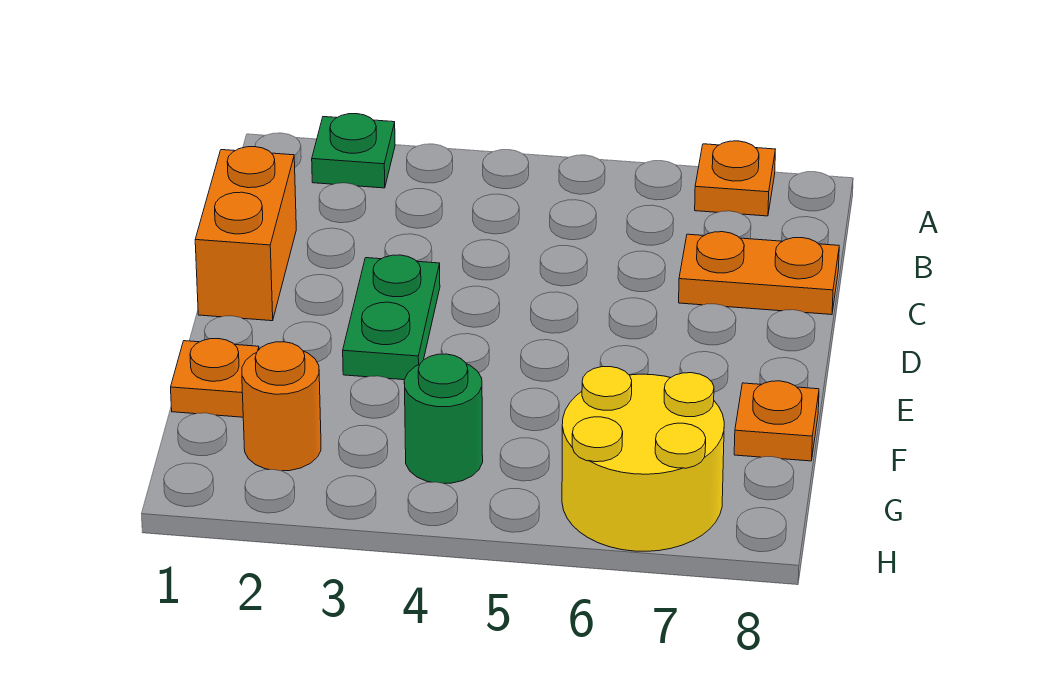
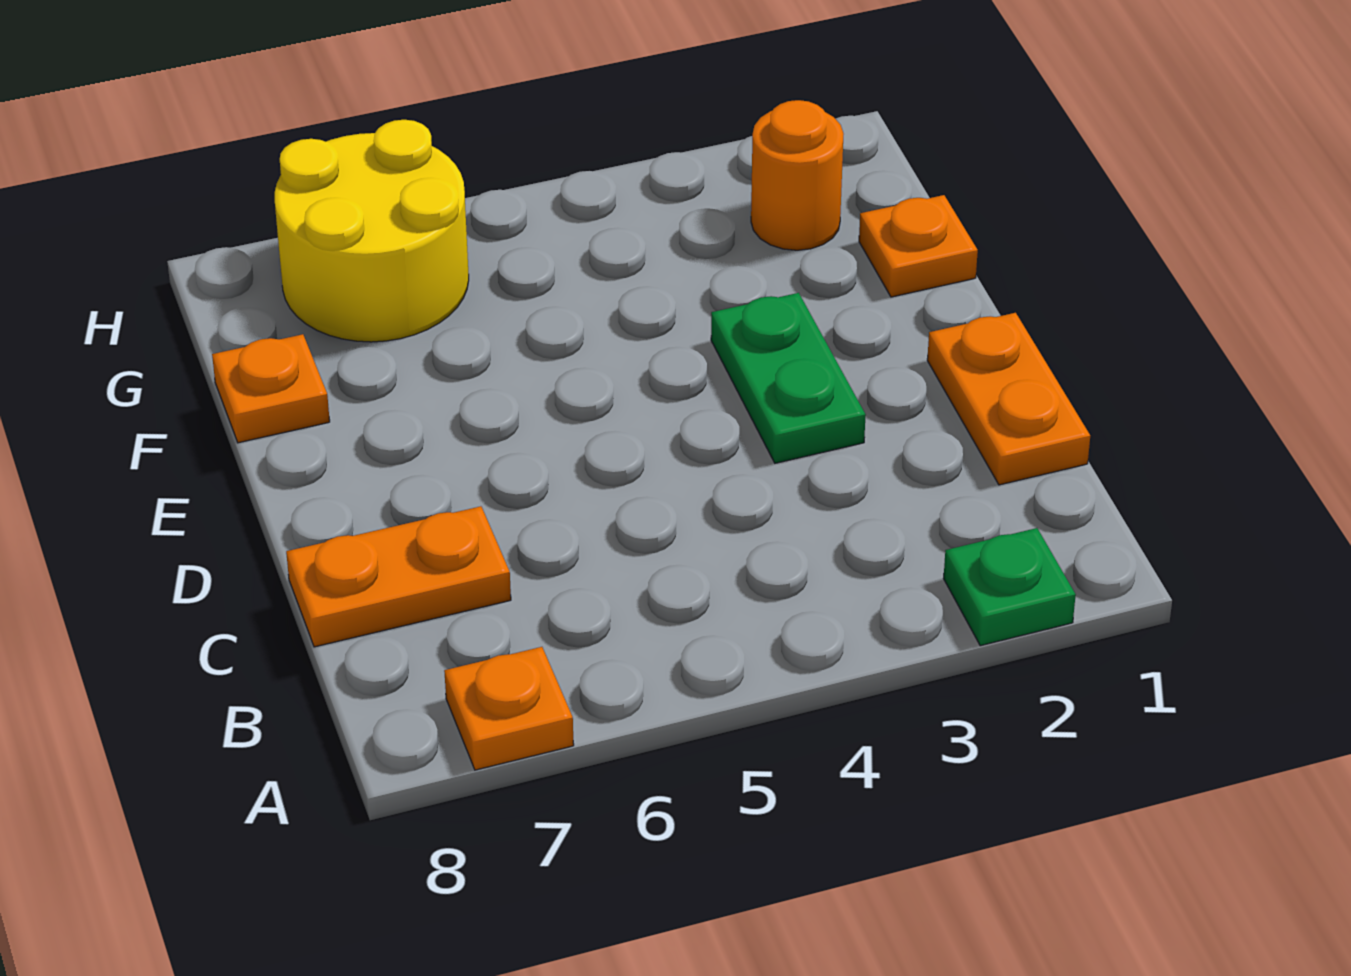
orange brick C1:D1 level 1 -> orange plate C1:D1 level 1
green round brick G4 level 1 -> none

